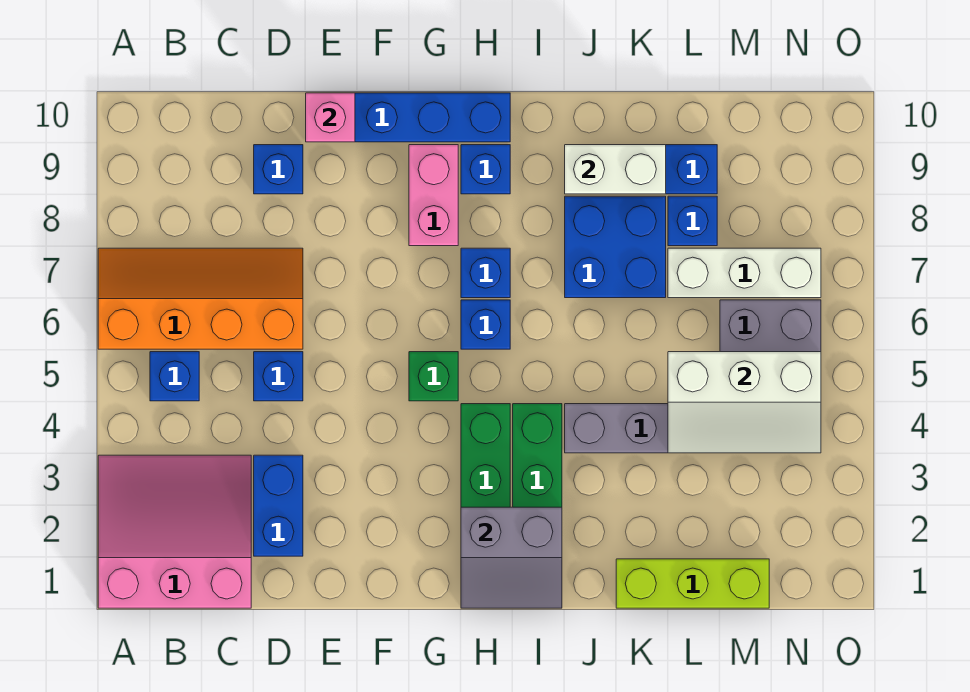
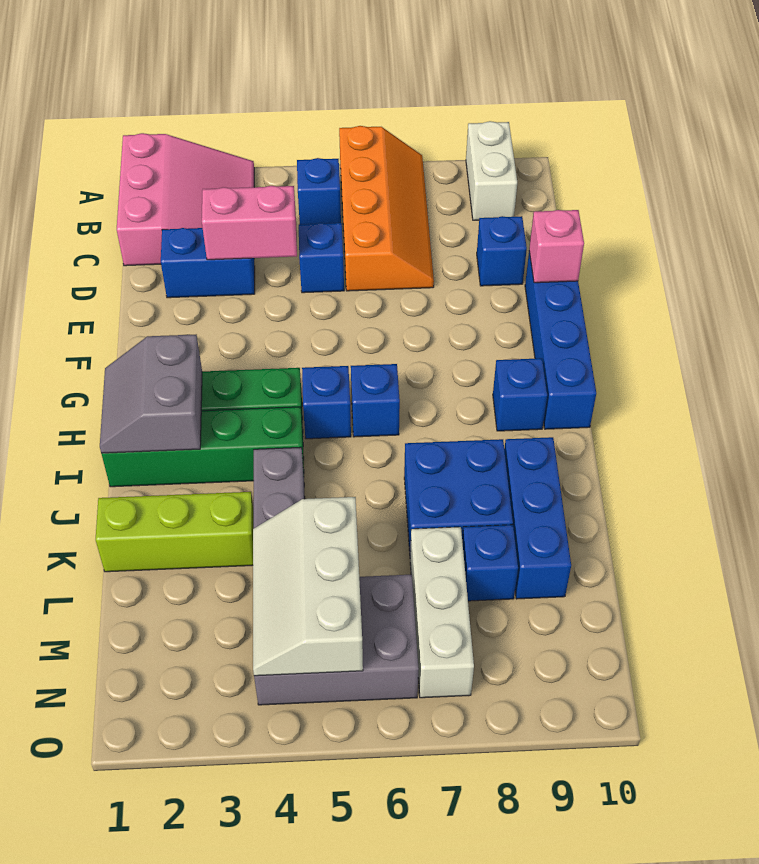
green brick G5 level 1 -> none
pink brick G8:G9 level 1 -> pink brick D3:D4 level 2
blue brick H7 level 1 -> blue brick H5 level 1
white brick J9:K9 level 2 -> white brick A9:B9 level 1
lime brick K1:M1 level 1 -> lime brick K1:K3 level 1

